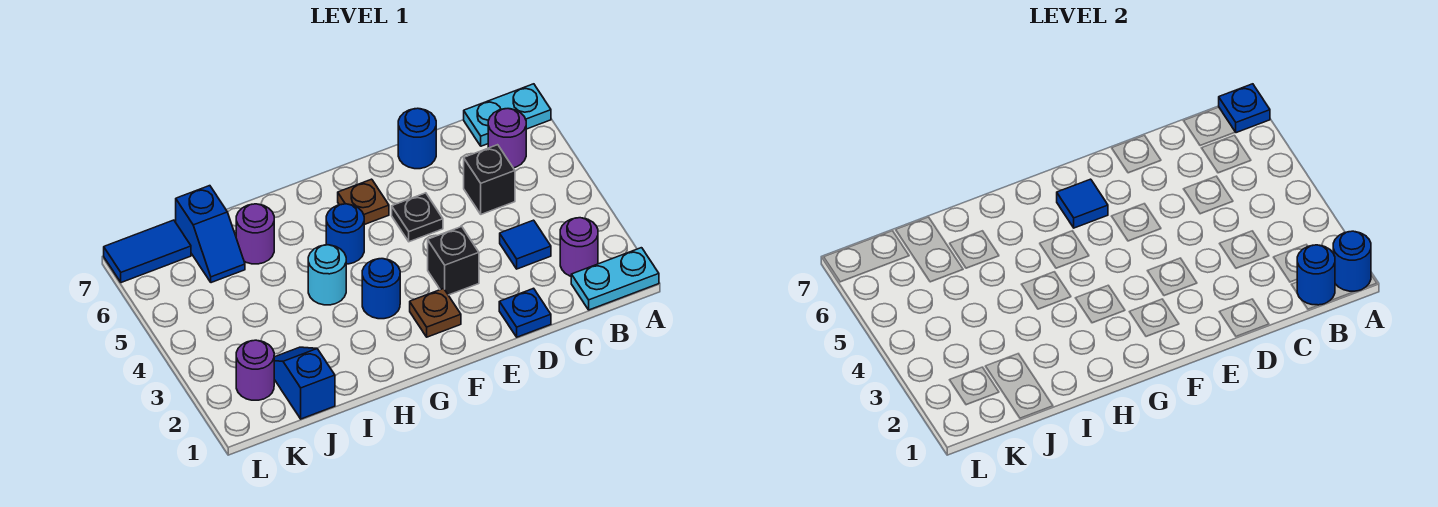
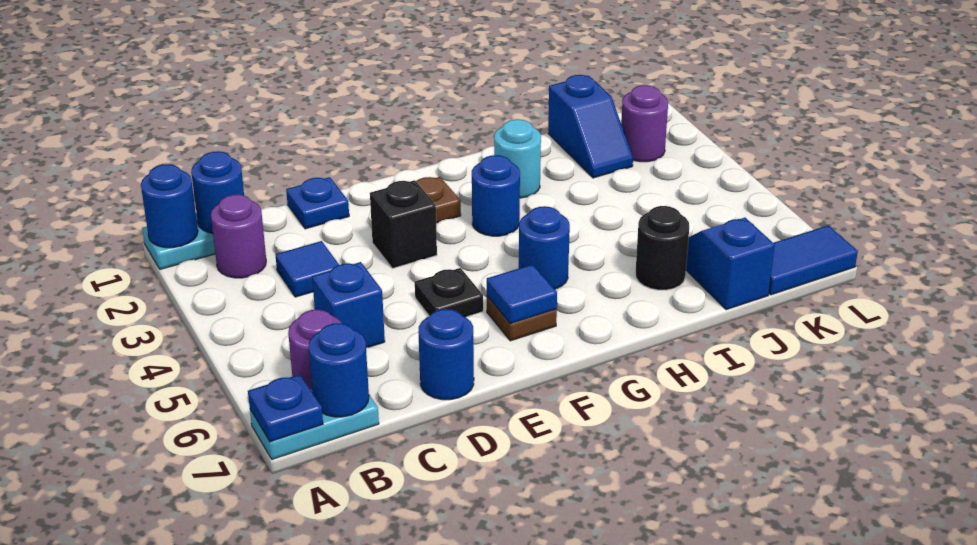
none -> blue round brick B7 level 2
black brick C5 level 1 -> blue brick C5 level 1
cyan round brick H4 level 1 -> cyan round brick H2 level 1
purple round brick I6 level 1 -> black round brick I6 level 1

